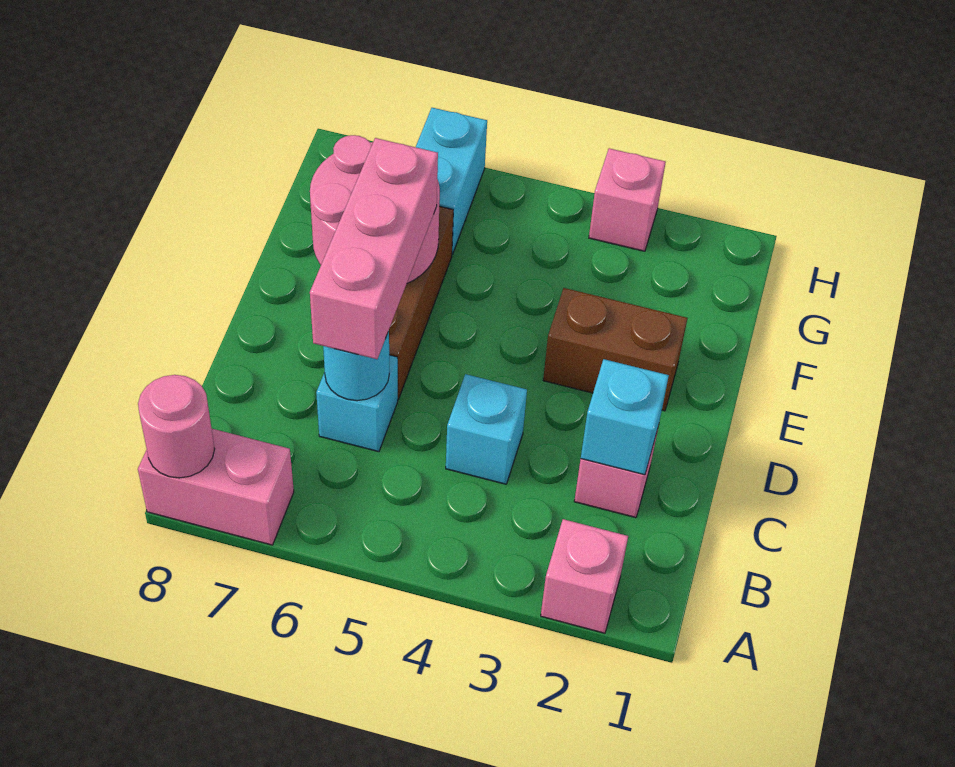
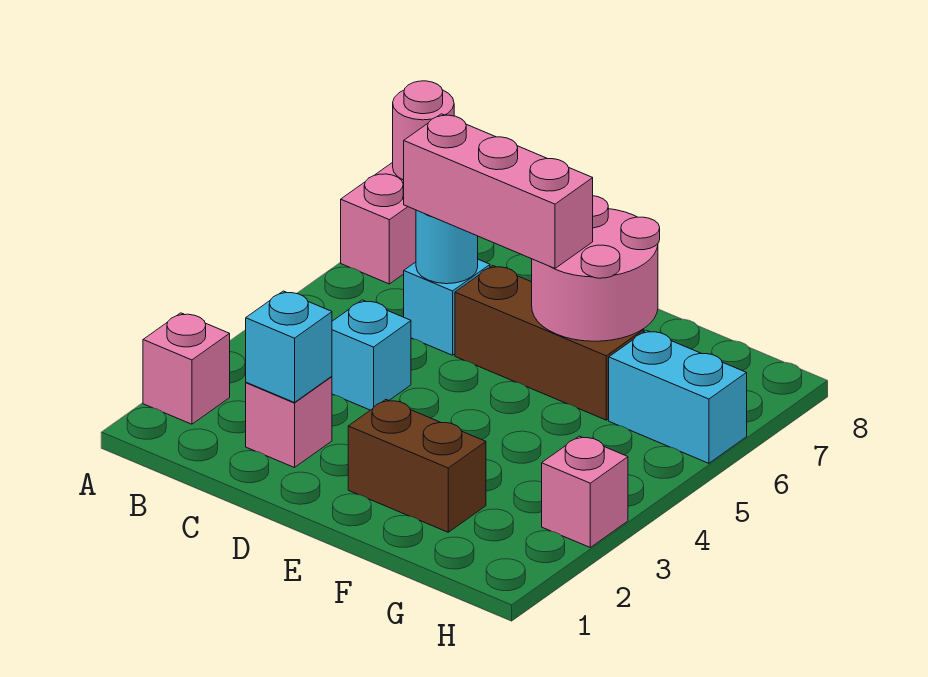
brown brick E2:E3 level 1 -> brown brick E2:F2 level 1

